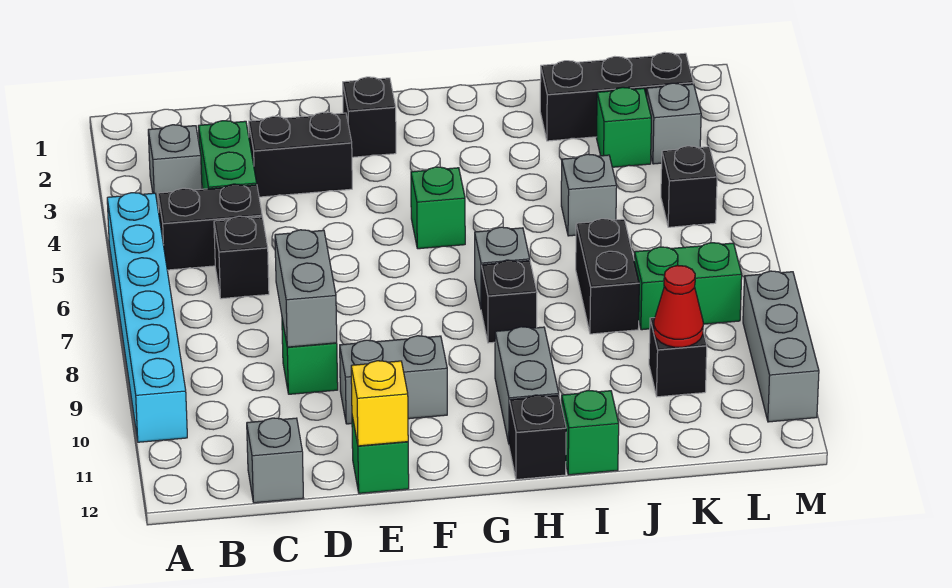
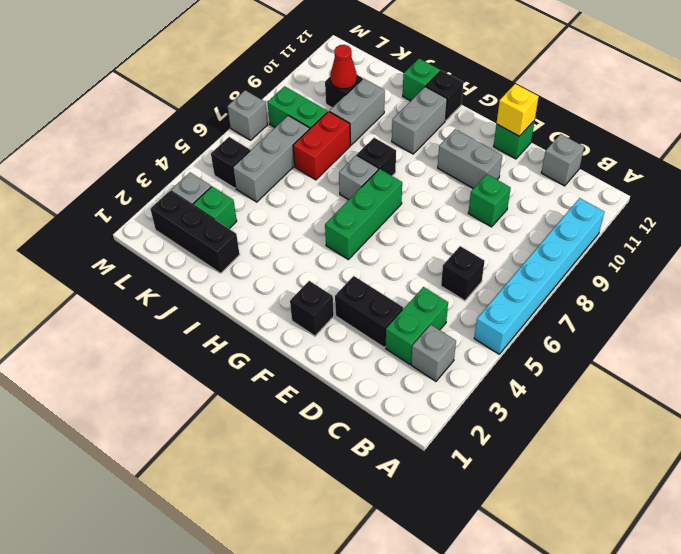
black brick B5:C5 level 1 -> none
grey brick D8:D9 level 2 -> grey brick J9:J10 level 1
green brick G5 level 1 -> green brick G5:G7 level 1
grey brick J5 level 1 -> grey brick M7 level 1
black brick J7:J8 level 1 -> red brick J7:J8 level 1
grey brick M9:M11 level 1 -> grey brick K5:K7 level 1

